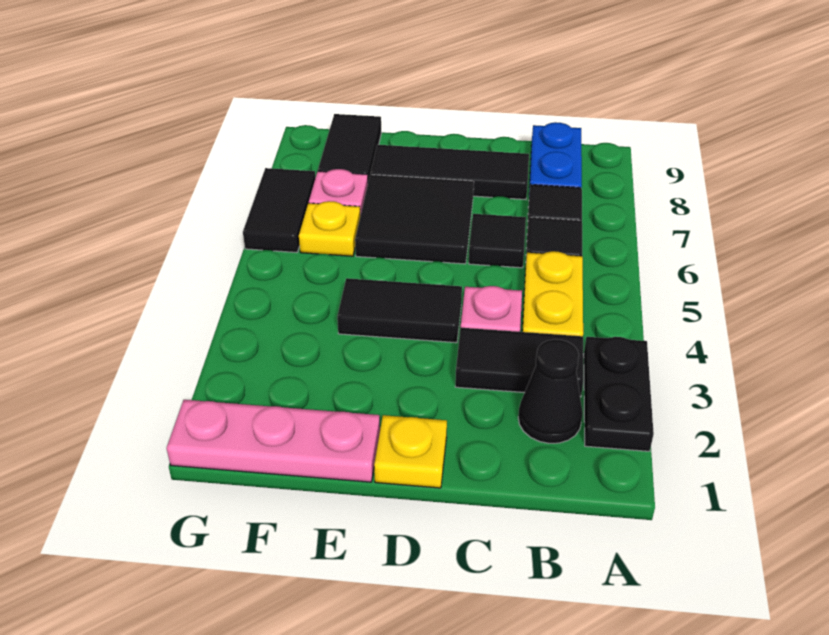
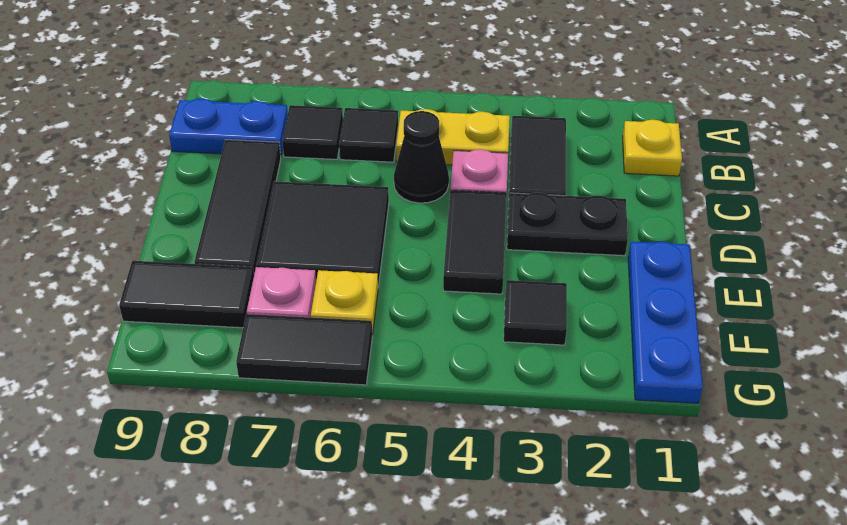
black plate A2:A3 level 1 -> black plate D2:D3 level 1
black cone B2 level 1 -> black cone C5 level 1
black tile C6 level 1 -> black tile F3 level 1
yellow plate D1 level 1 -> yellow plate B1 level 1
pink plate E1:G1 level 1 -> blue plate E1:G1 level 1

